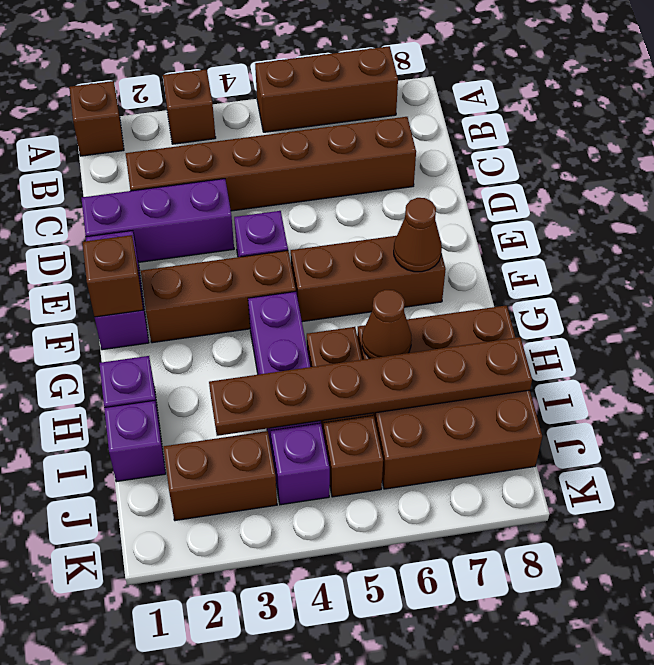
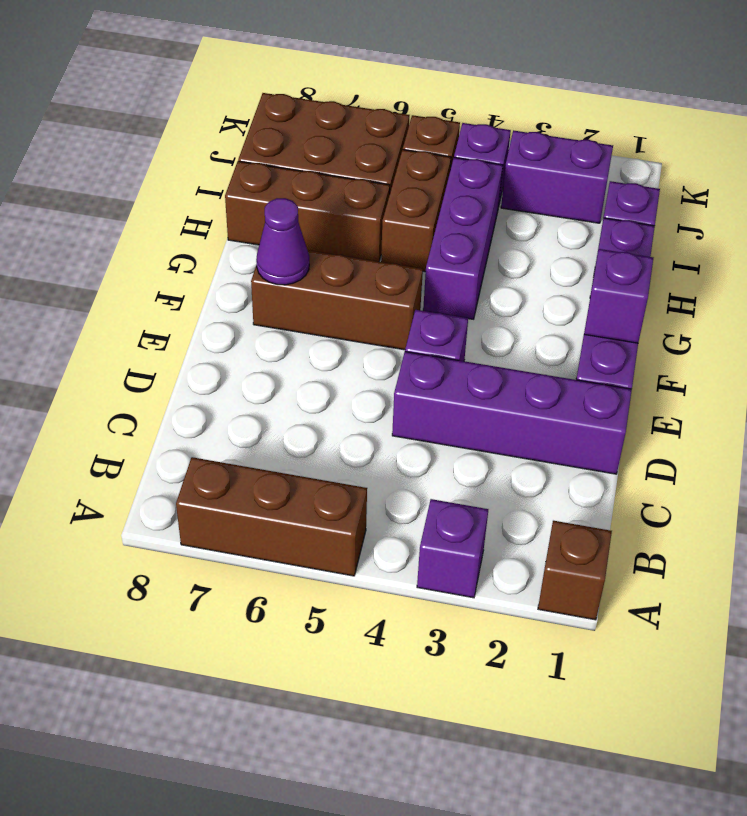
brown brick A3 level 1 -> purple brick A3 level 1
brown brick C2:C7 level 1 -> none
purple brick D1:D3 level 1 -> purple brick D1:D4 level 1
brown brick F1 level 2 -> purple brick F1 level 2
brown brick F2:F4 level 1 -> none
brown cone F7 level 2 -> purple cone F7 level 2
brown cone H6 level 2 -> none
brown plate I3:I8 level 2 -> none
brown brick J2:J3 level 1 -> purple brick J2:J3 level 1

